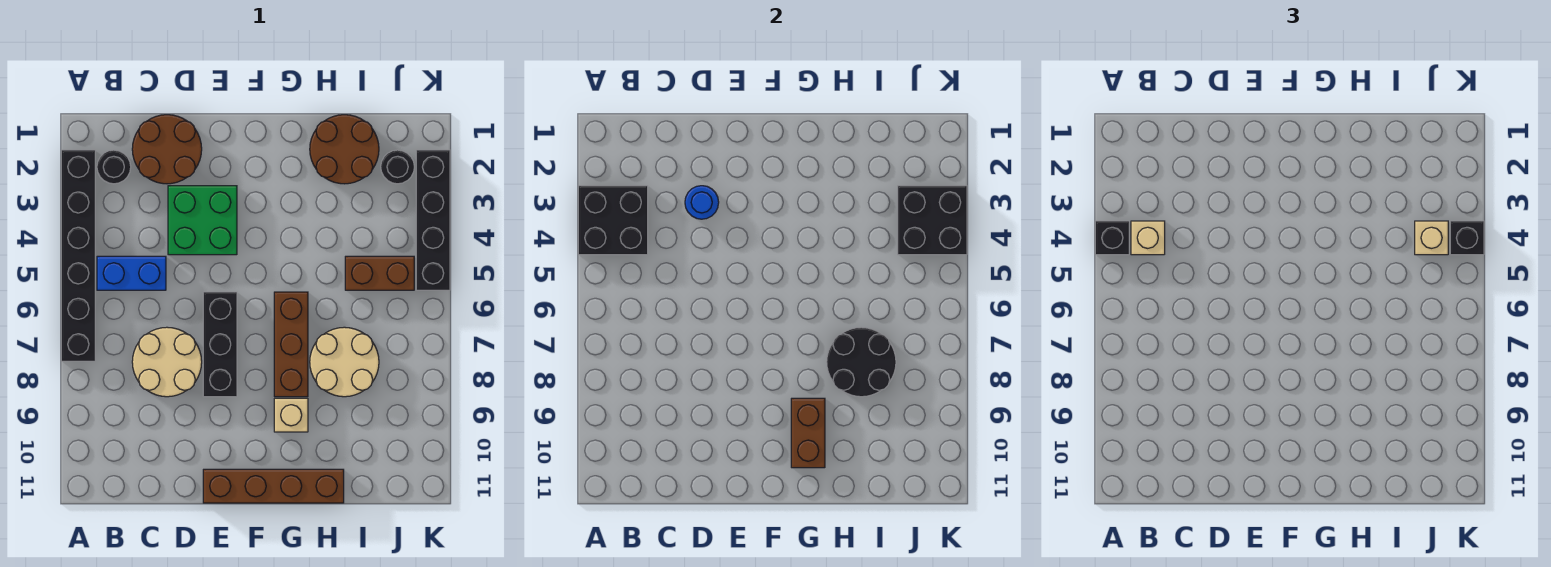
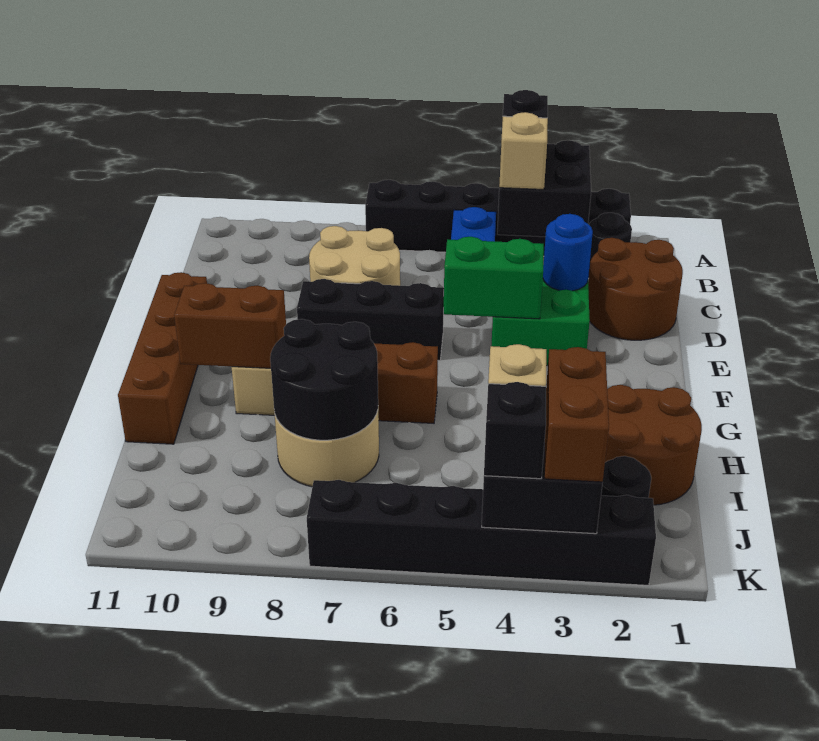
none -> green brick E4:E5 level 2
brown brick I5:J5 level 1 -> brown brick J3:K3 level 3
black brick K2:K5 level 1 -> black brick K2:K7 level 1

